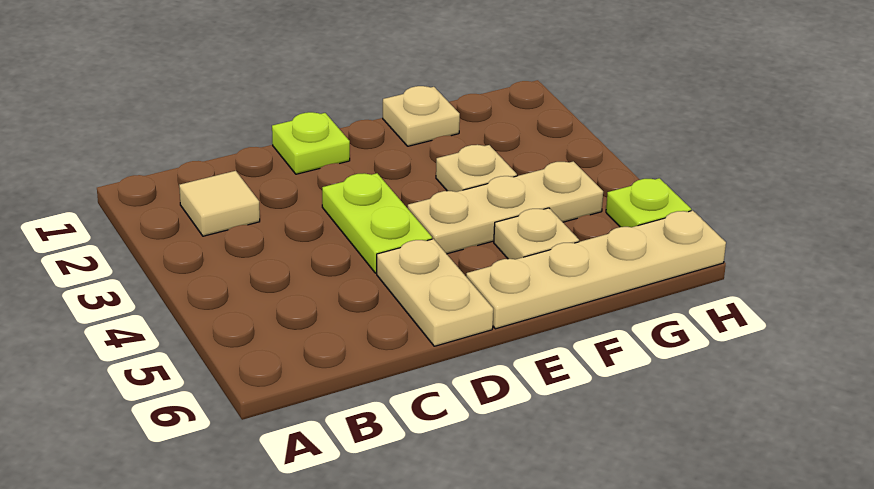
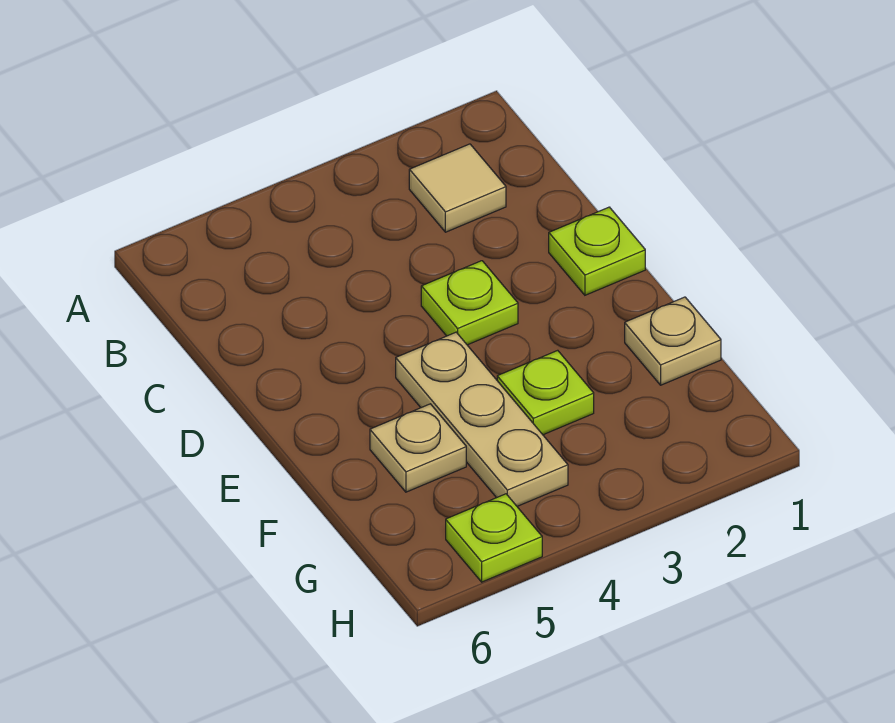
lime plate D3:D4 level 1 -> lime plate D3 level 1
tan plate D5:D6 level 1 -> none
tan plate E6:H6 level 1 -> none
tan plate F3 level 1 -> lime plate F3 level 1

